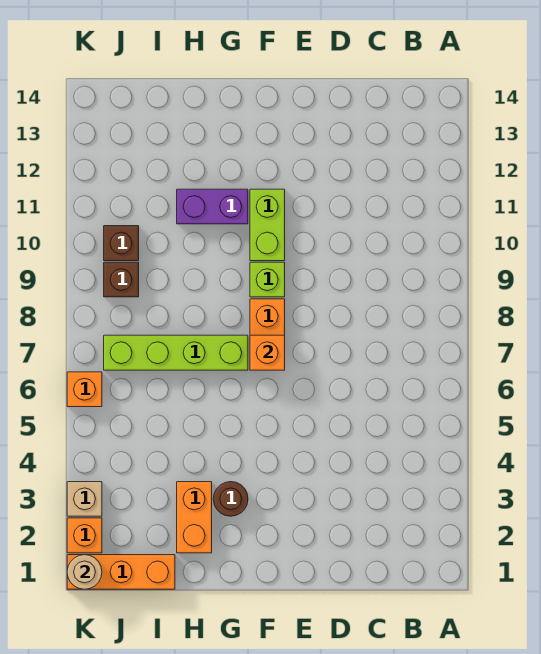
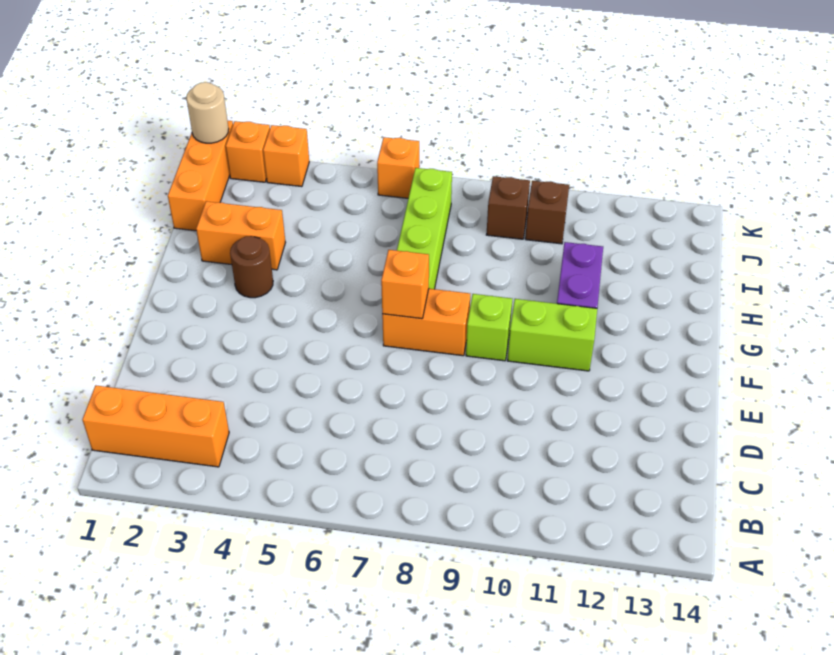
none -> orange brick B1:B3 level 1
tan brick K3 level 1 -> orange brick K3 level 1

